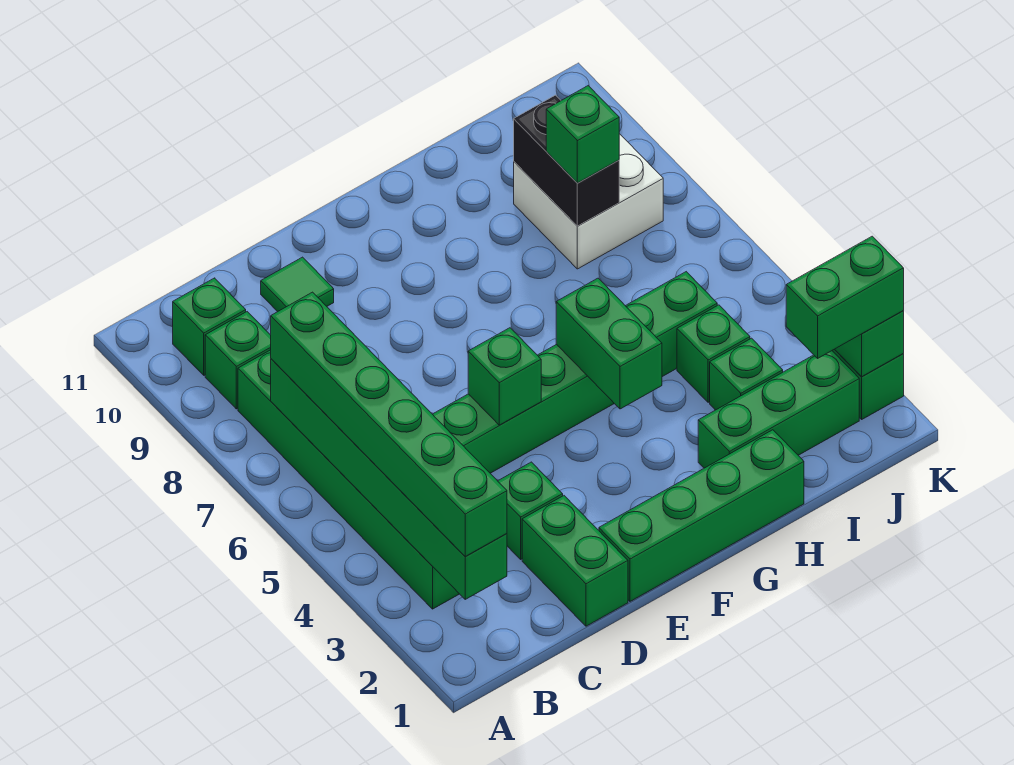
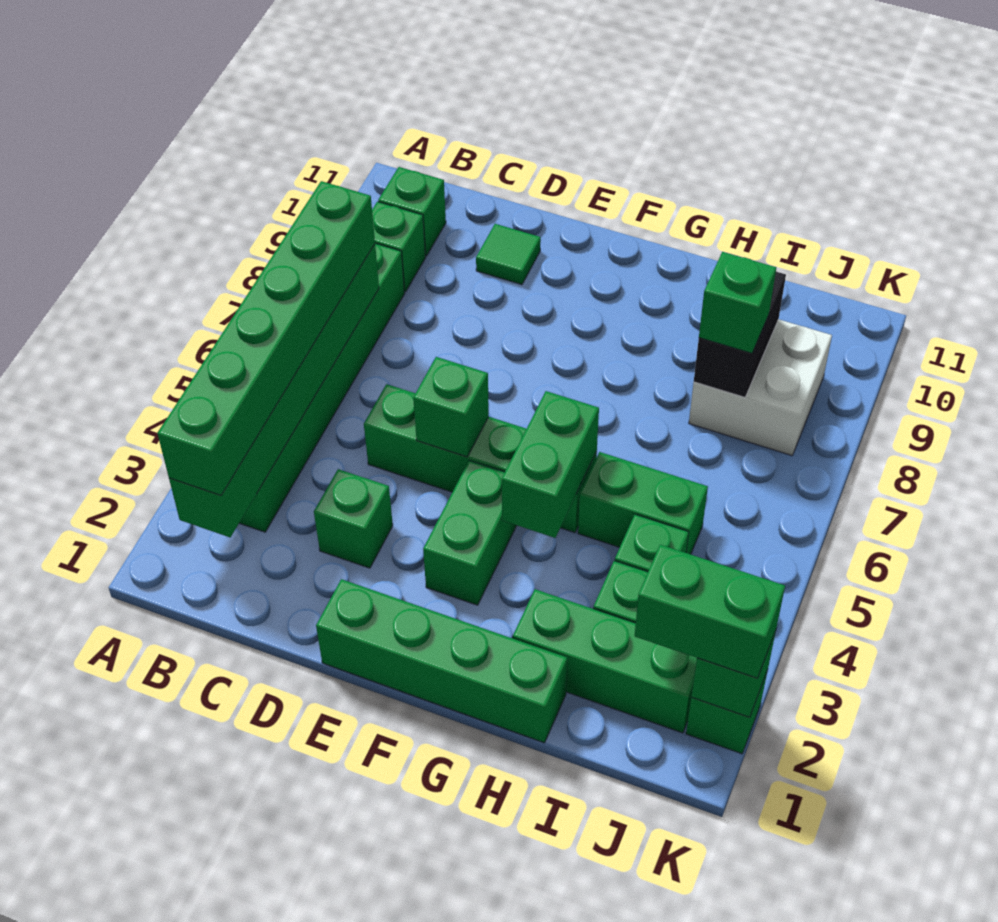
green brick D1:D2 level 1 -> green brick F3:F4 level 1

